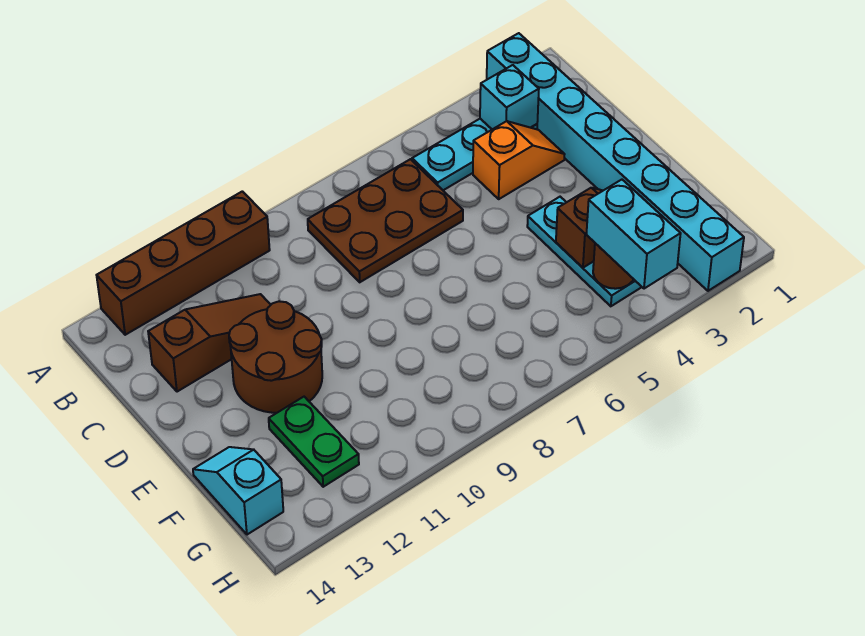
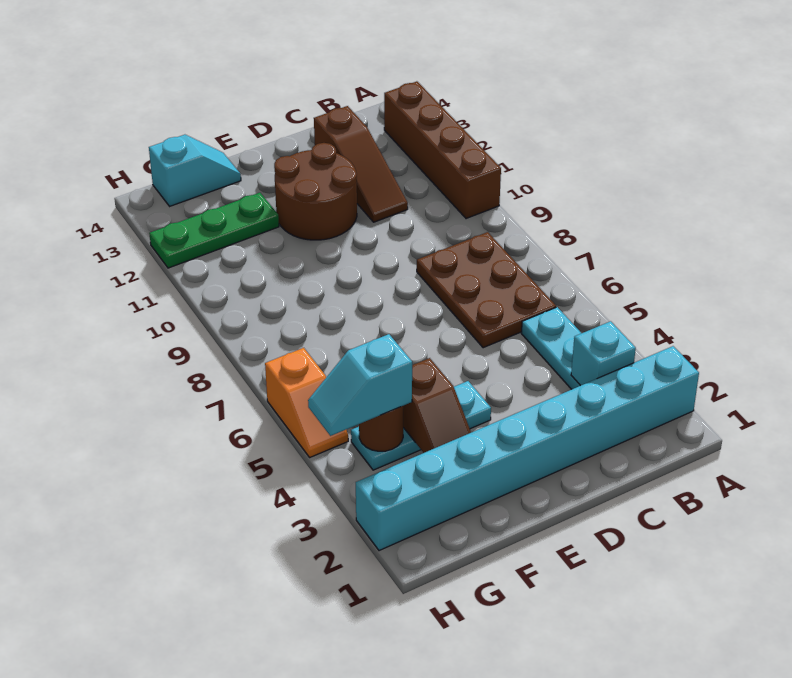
orange slope C3:C4 level 1 top 4 -> orange slope H5:H6 level 1 top 6
green plate F12:G12 level 1 -> green plate F12:H12 level 1
cyan brick G4:H4 level 3 -> cyan slope G4:H4 level 3 top G

